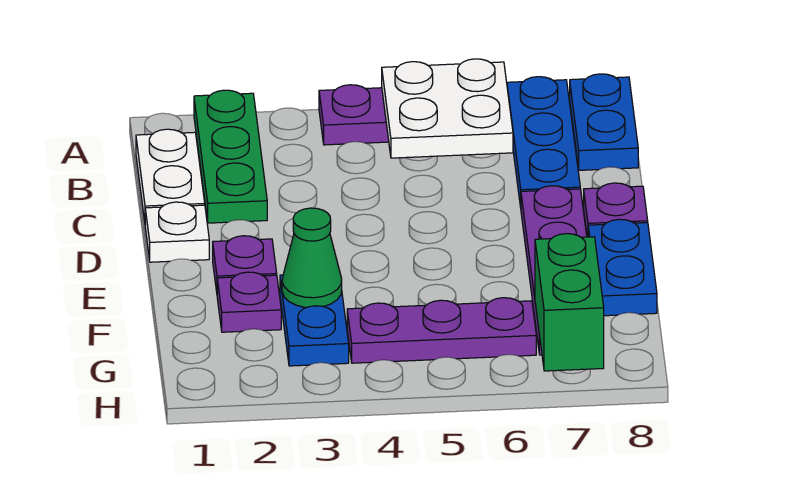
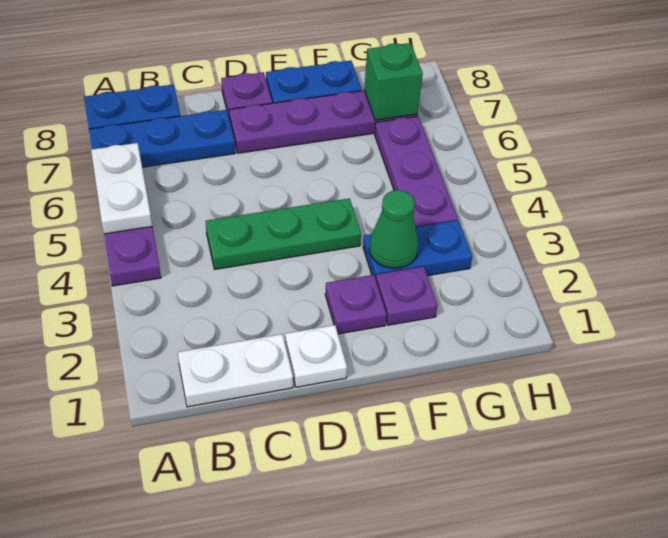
green plate A2:C2 level 1 -> green plate C4:E4 level 1
white plate A5:B6 level 2 -> white plate A5:A6 level 2
green brick G7:H7 level 2 -> green brick G7 level 2

